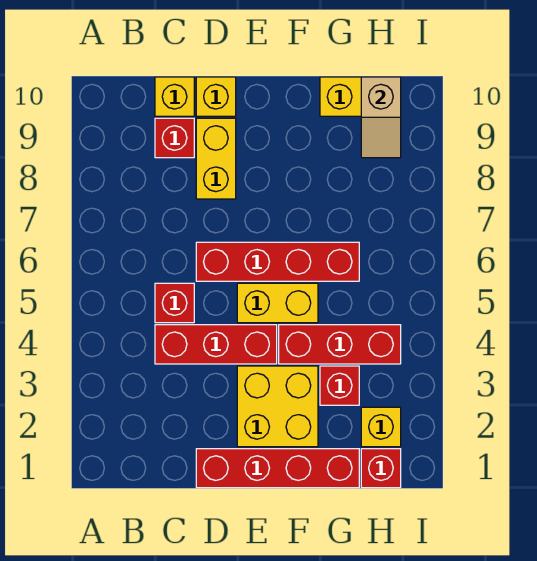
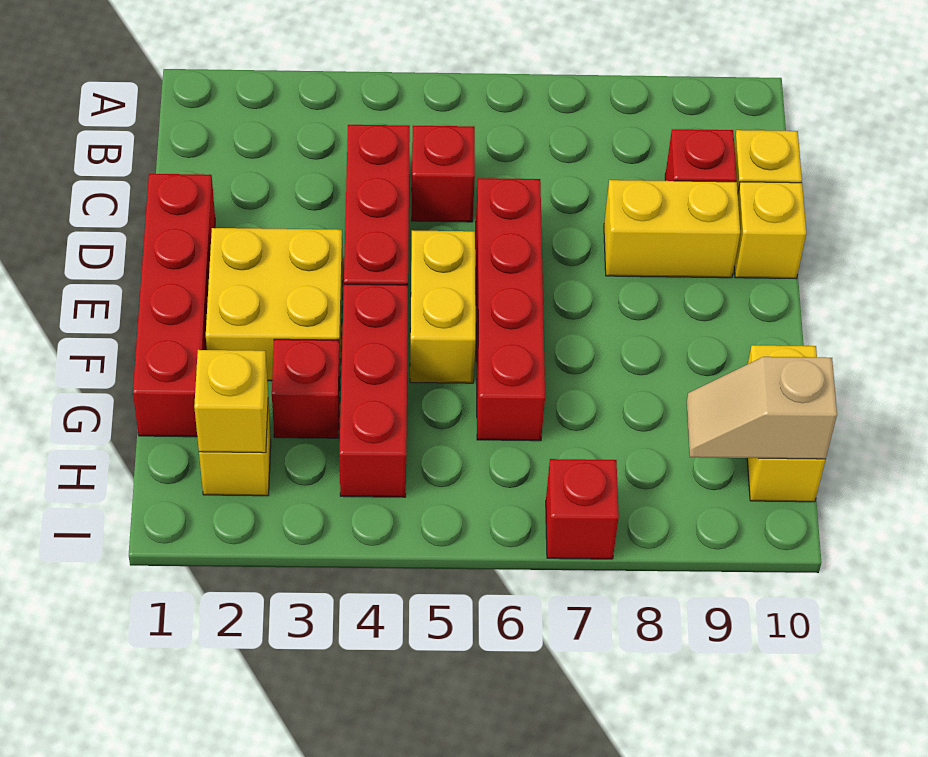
red brick H1 level 1 -> red brick I7 level 1
none -> yellow brick H2 level 2

